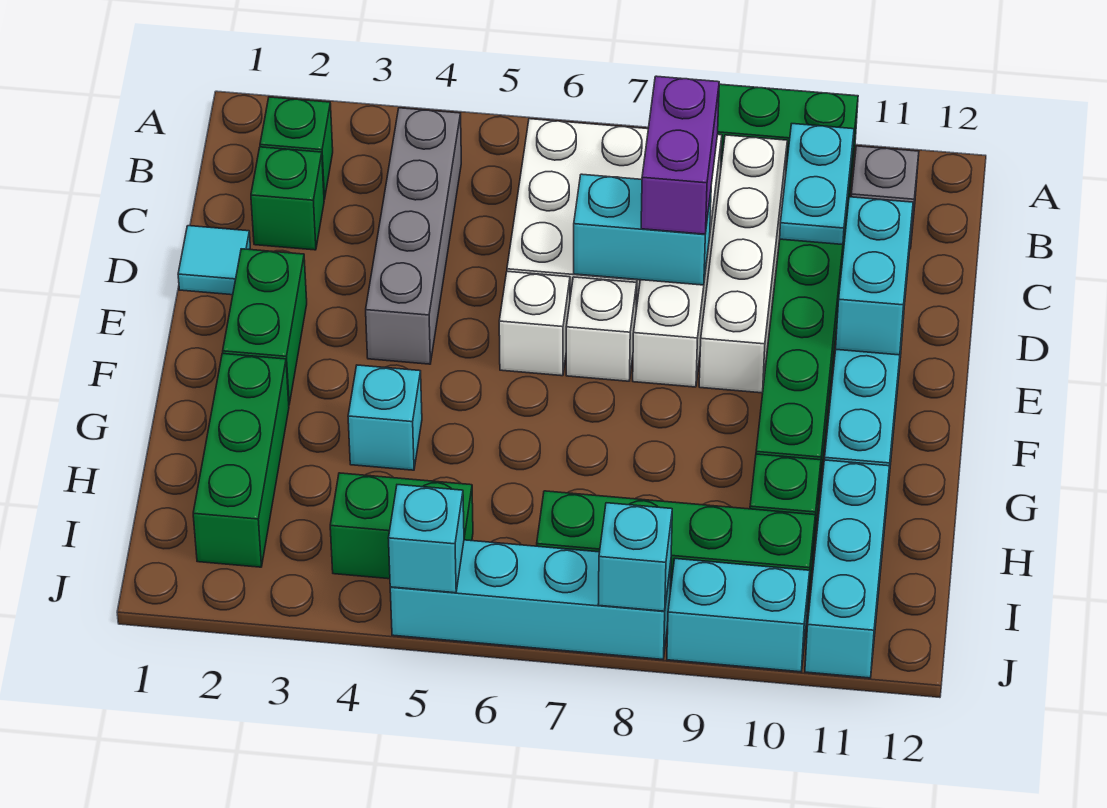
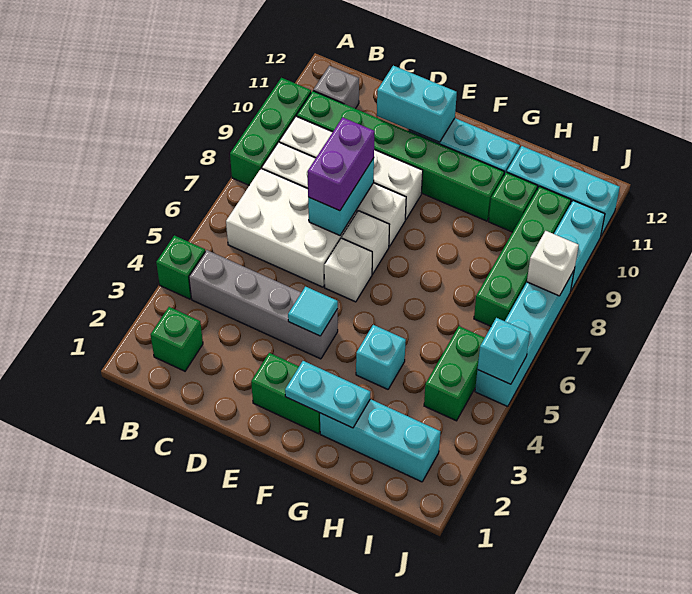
cyan plate B10:C10 level 2 -> cyan plate F2:G2 level 2
green brick C2 level 1 -> green brick A4 level 1
purple brick C8:D8 level 3 -> purple brick D7:D8 level 3
cyan tile D1 level 1 -> cyan tile E4 level 2
green brick G2:I2 level 1 -> cyan brick G2:I2 level 1
cyan brick J8 level 2 -> white brick J8 level 2

